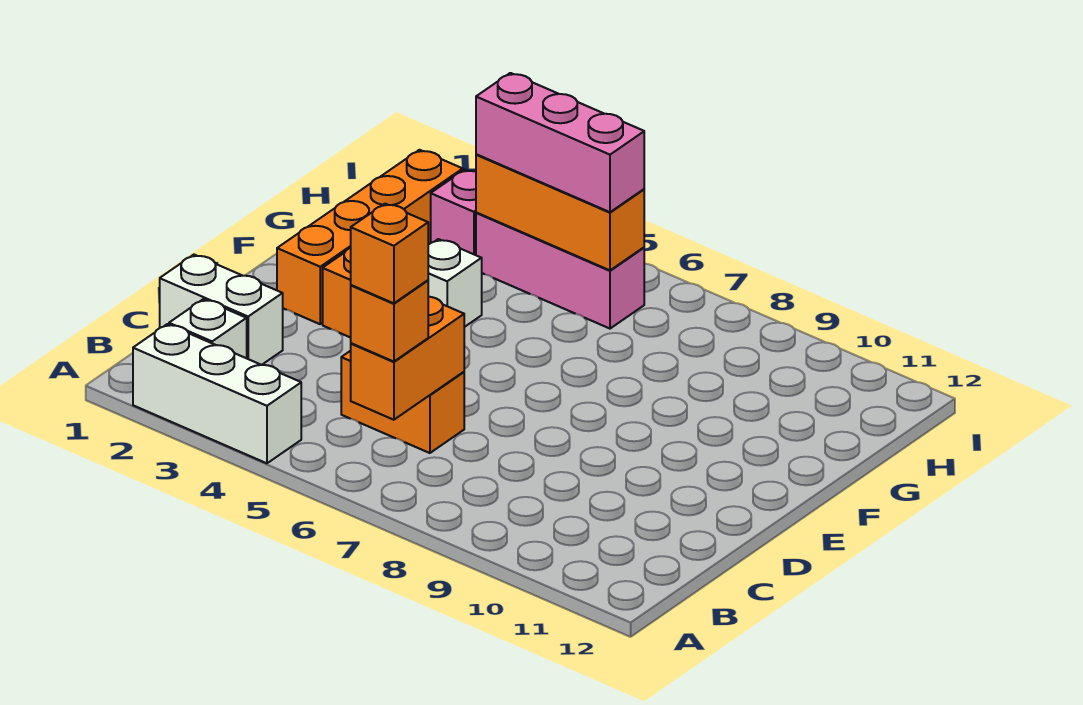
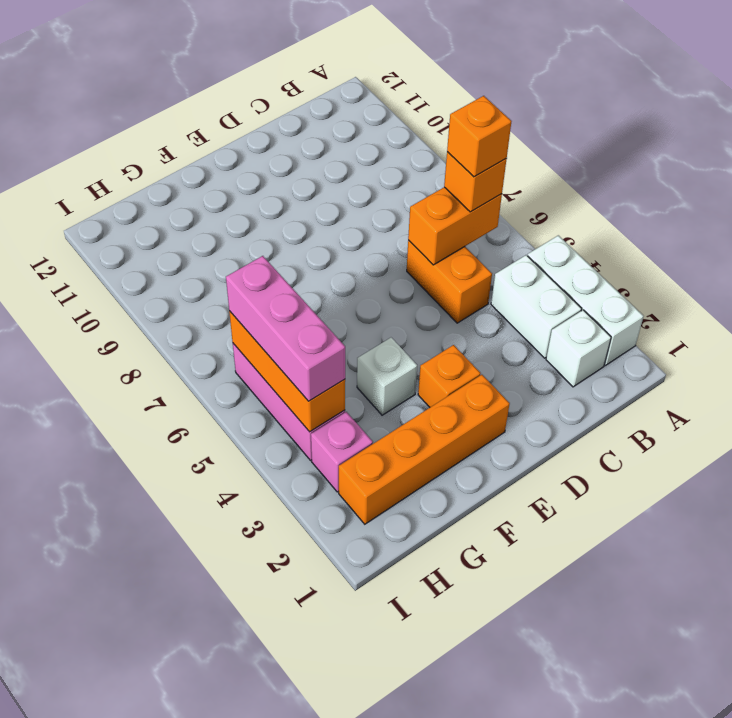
white brick C1:C2 level 1 -> white brick B3:B4 level 1

